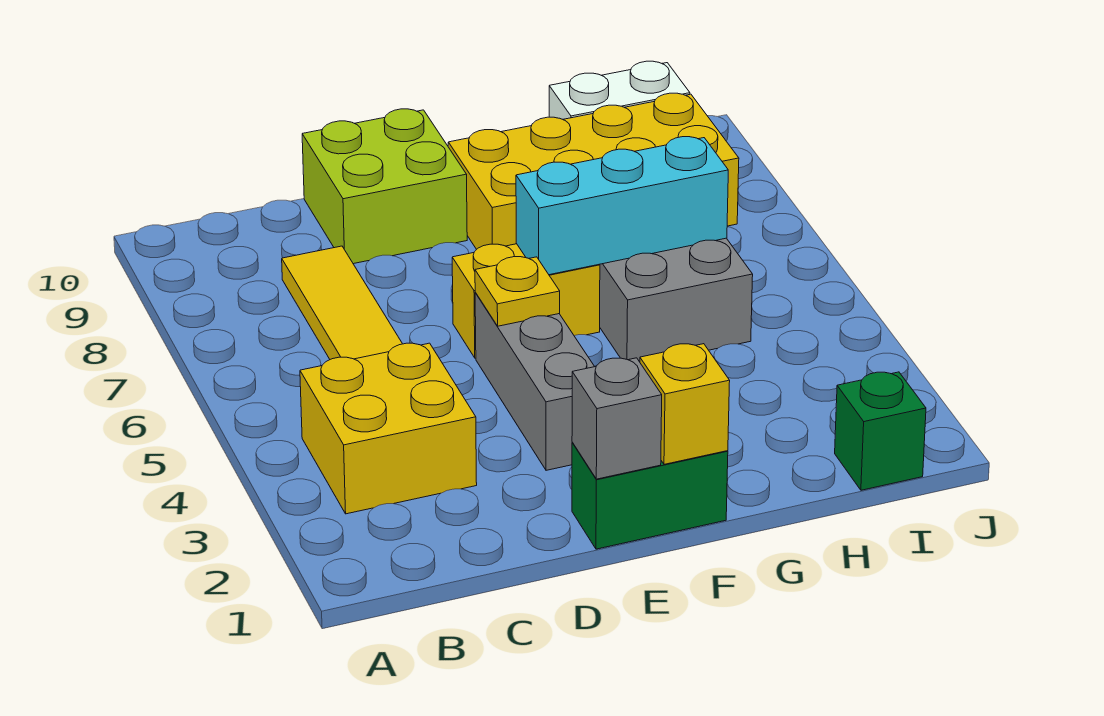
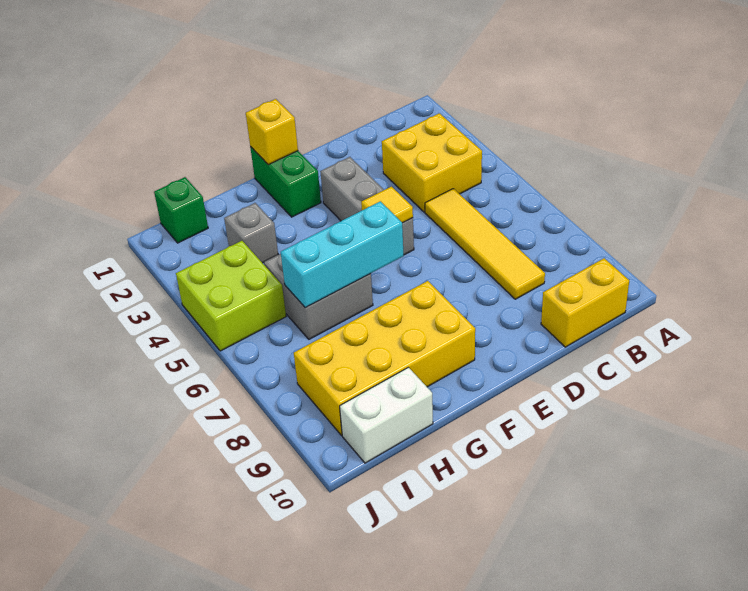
lime brick D9:E10 level 1 -> lime brick I4:J5 level 1
green brick E1:F1 level 1 -> green brick F1:F2 level 1
grey brick E1 level 2 -> grey brick H3 level 1
yellow plate E5 level 2 -> yellow tile E5 level 2
yellow brick E6:F6 level 1 -> yellow brick B10:C10 level 1

